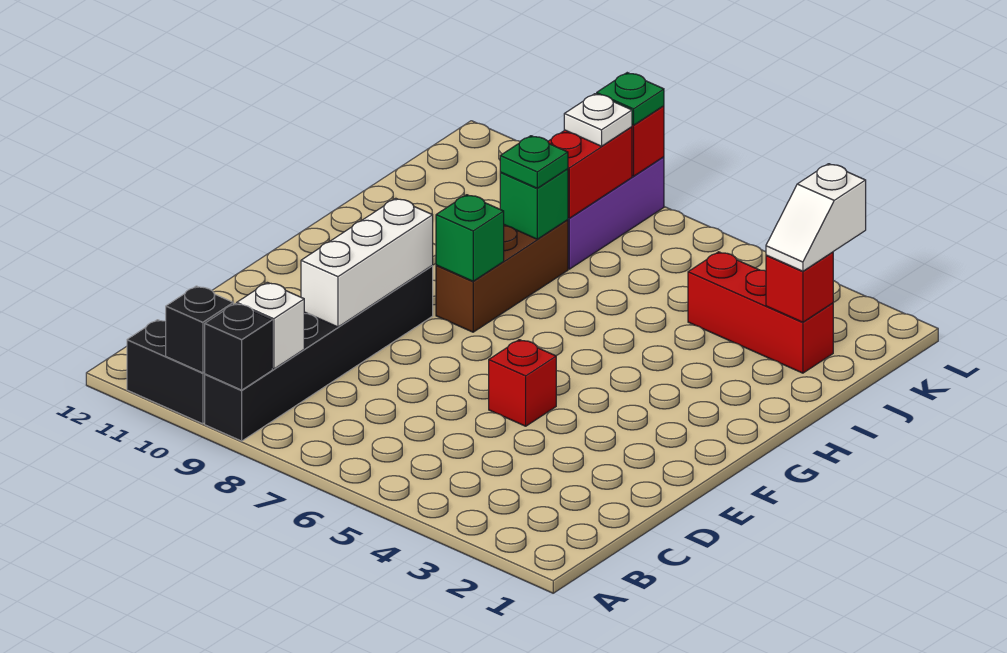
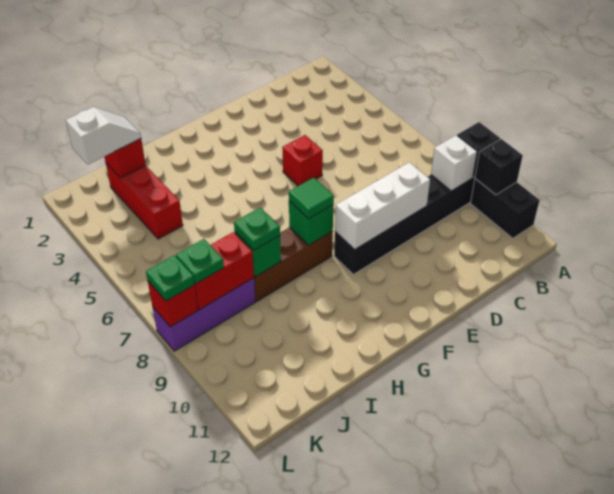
none -> green tile G8 level 3
white plate K8 level 3 -> green plate K8 level 3

